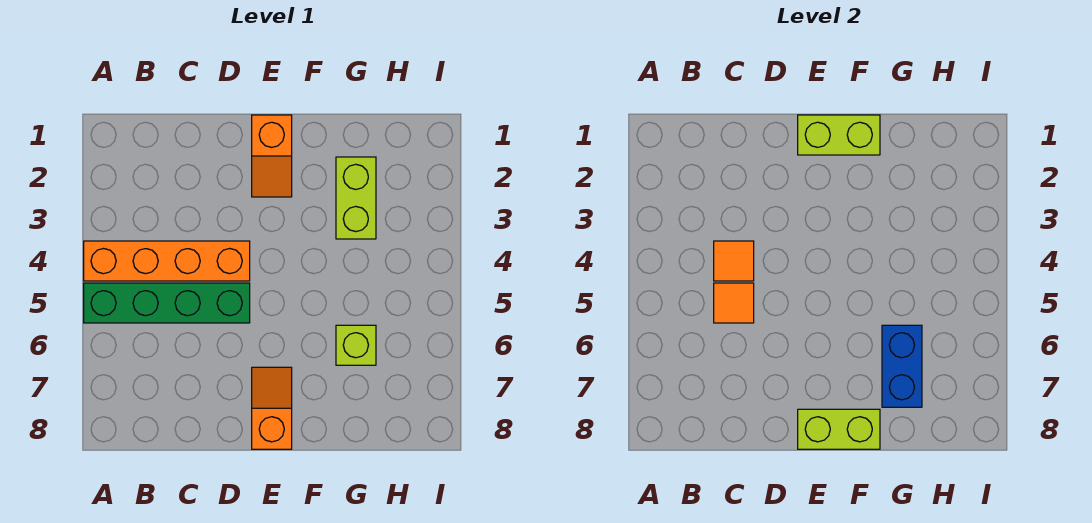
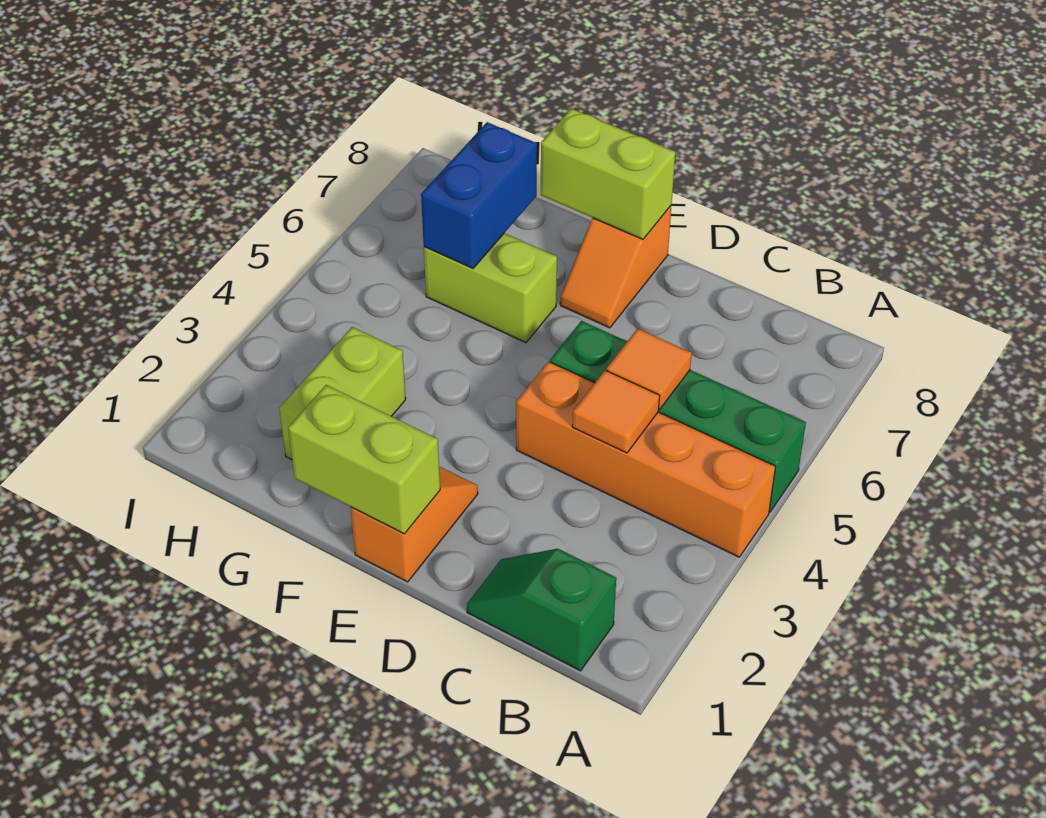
none -> green slope B1:C1 level 1 top B
lime brick G6 level 1 -> lime brick F6:G6 level 1

